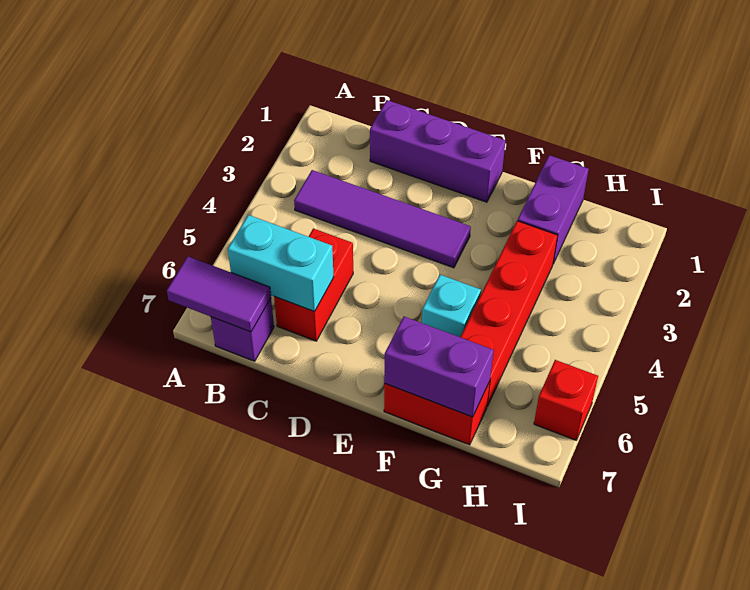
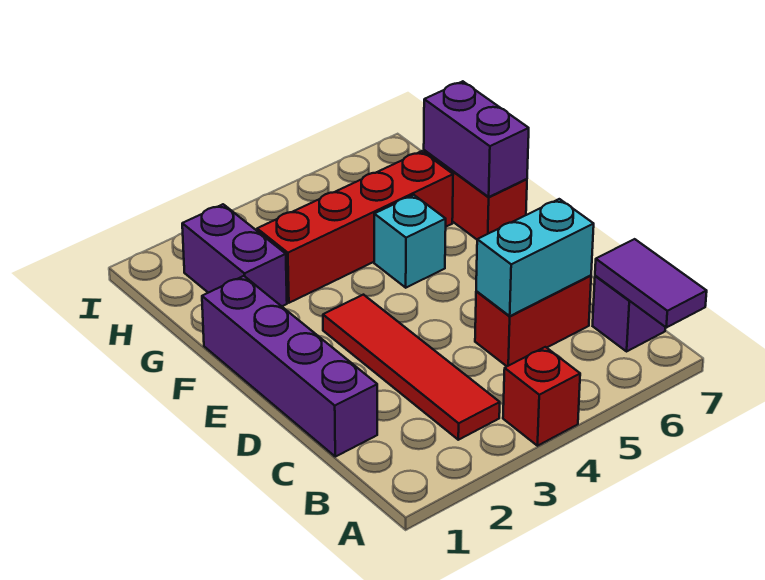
purple tile B3:E3 level 1 -> red tile B3:E3 level 1
cyan brick B6:C6 level 2 -> cyan brick C5:C6 level 2
purple brick C1:E1 level 1 -> purple brick C1:F1 level 1
purple brick G1:G2 level 1 -> purple brick G2:H2 level 1
red brick I6 level 1 -> red brick A4 level 1

